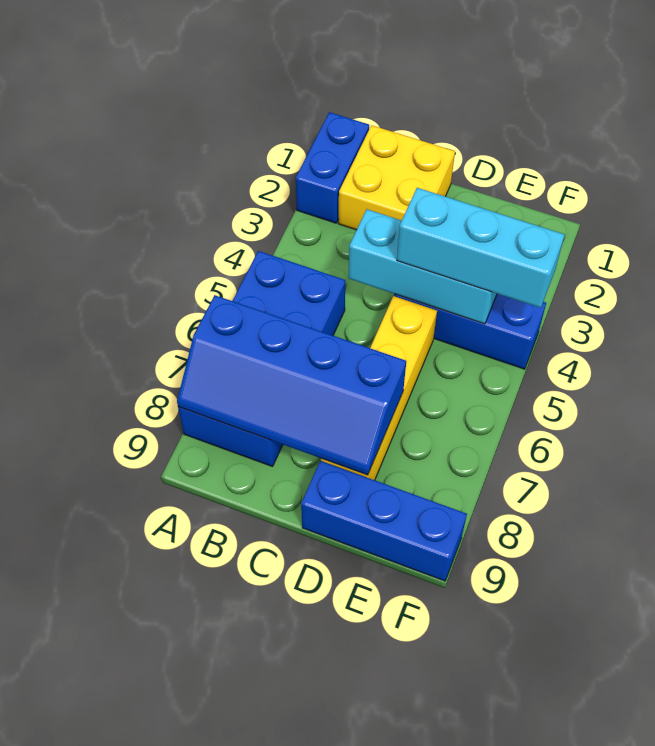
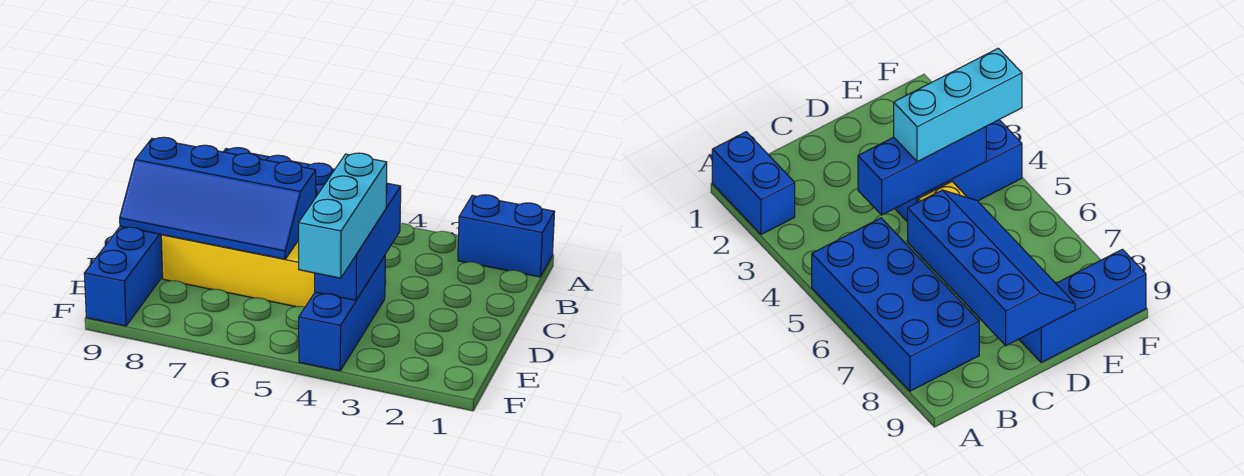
blue slope A7:D8 level 2 top 7 -> blue slope C6:D9 level 2 top C
yellow brick B1:C2 level 1 -> none
cyan brick C4:E4 level 2 -> blue brick C4:E4 level 2

